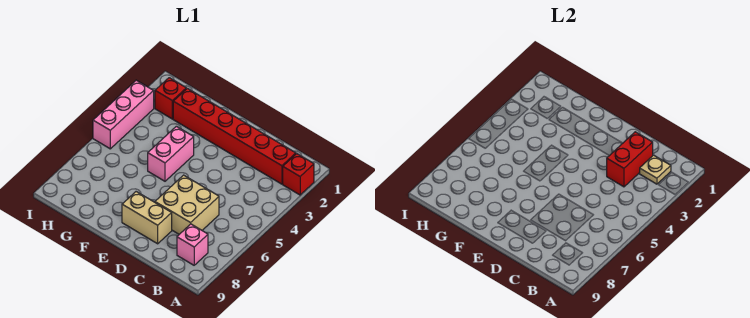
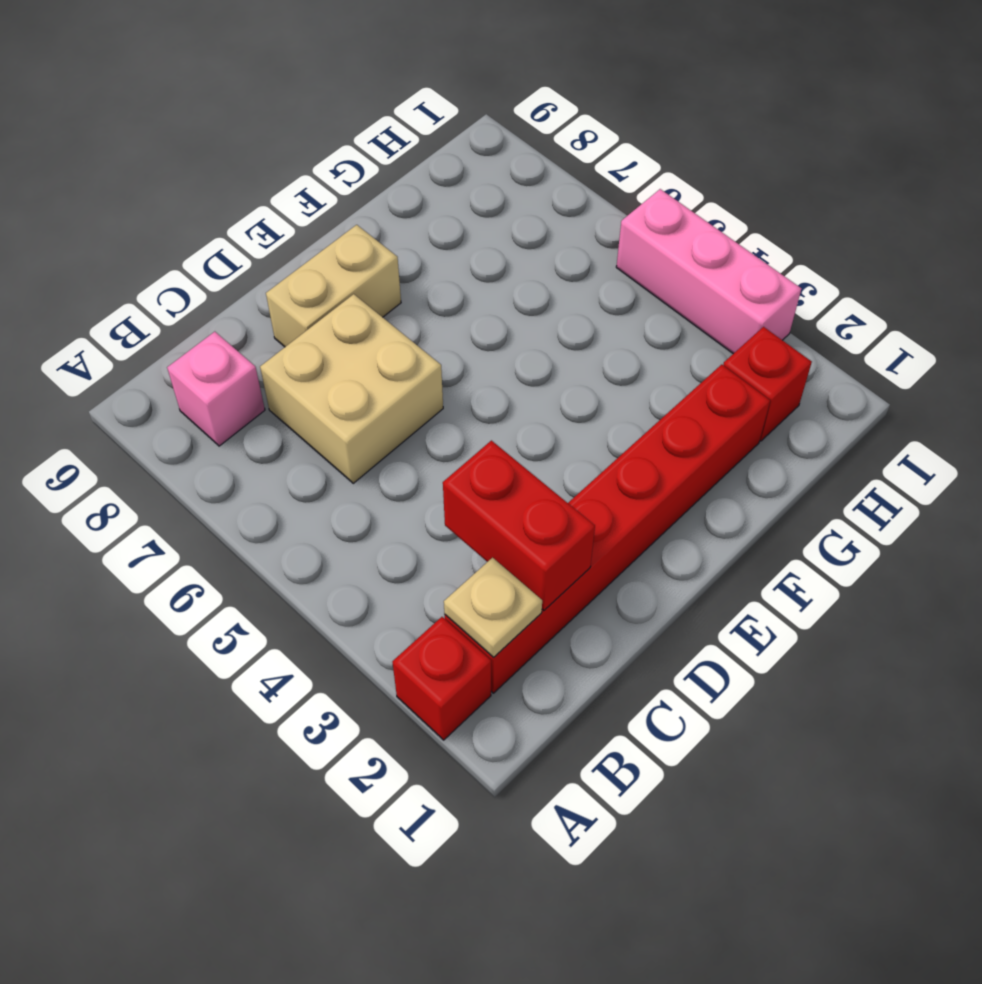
pink brick F4:F5 level 1 -> none

